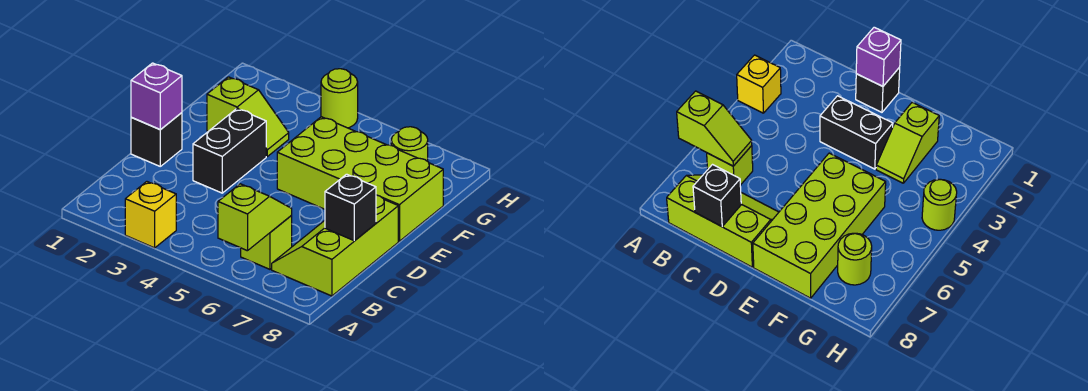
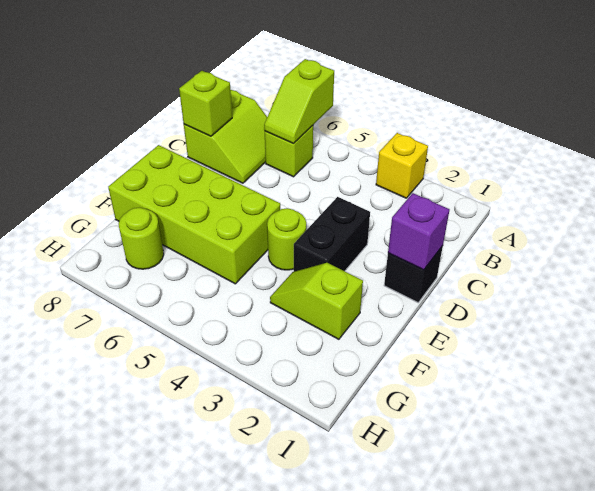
lime slope B7:D8 level 1 top 8 -> lime slope B7:C8 level 1 top 8
black brick C8 level 2 -> lime brick C8 level 2
lime round brick H4 level 1 -> lime round brick E4 level 1

